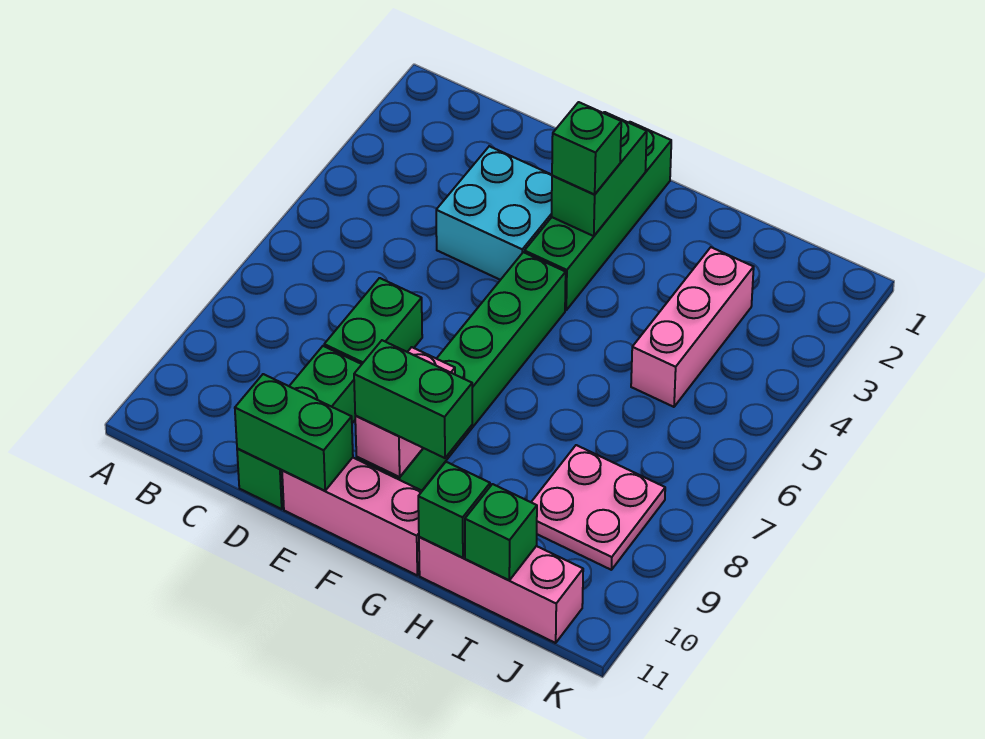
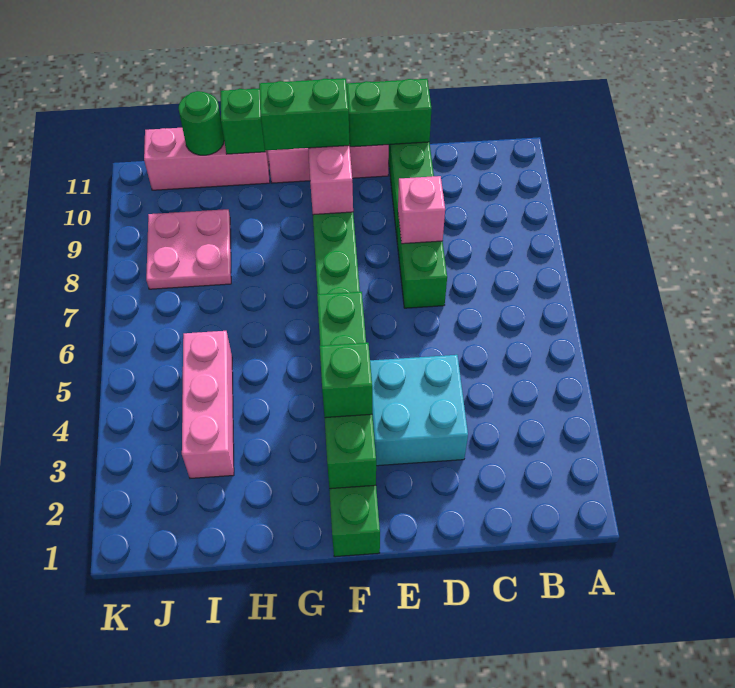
none -> pink brick D8 level 2
green brick F2:F3 level 2 -> green brick F2:F5 level 2
green brick I11 level 2 -> green round brick I11 level 2

